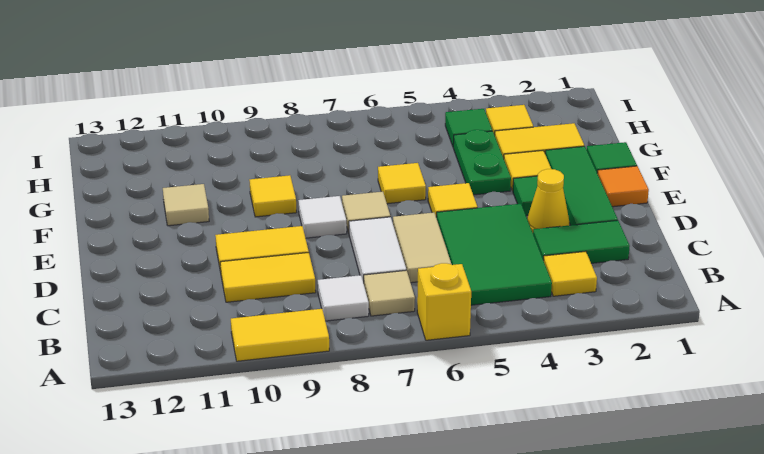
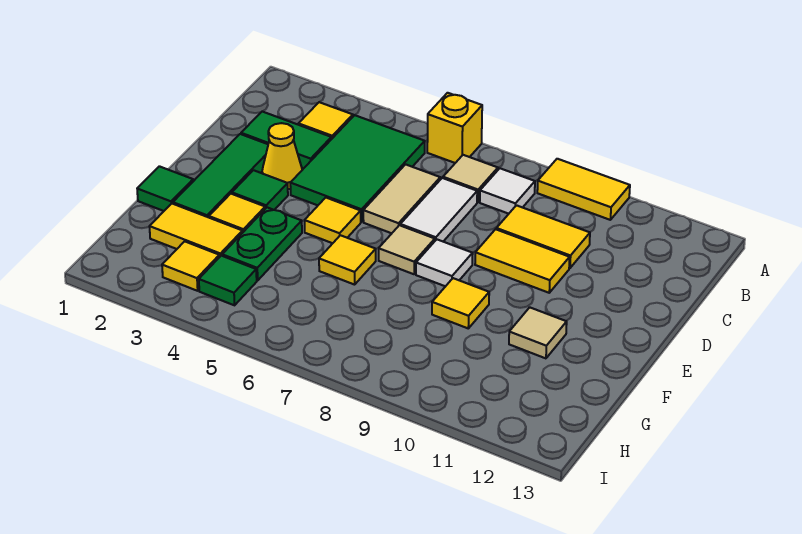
orange tile E1 level 1 -> none

